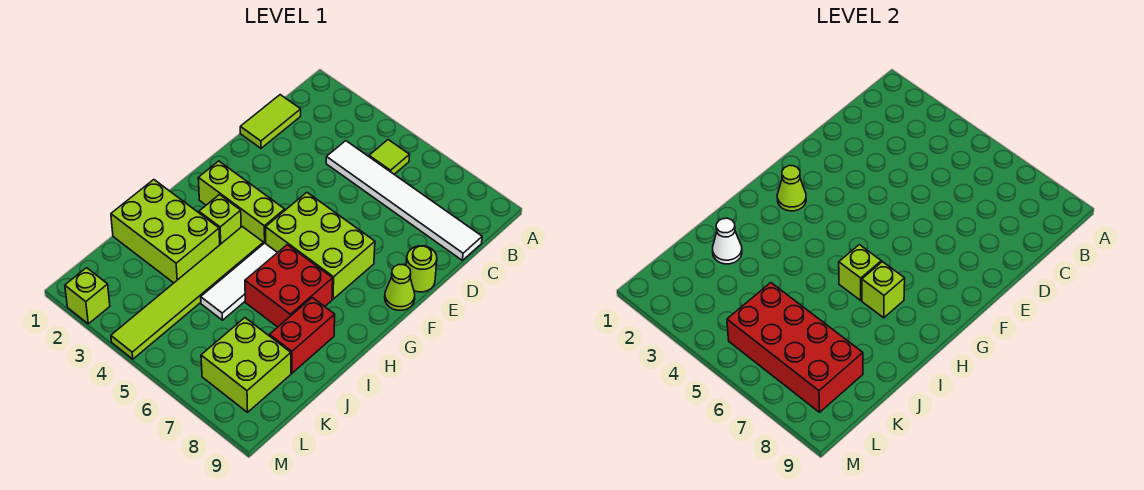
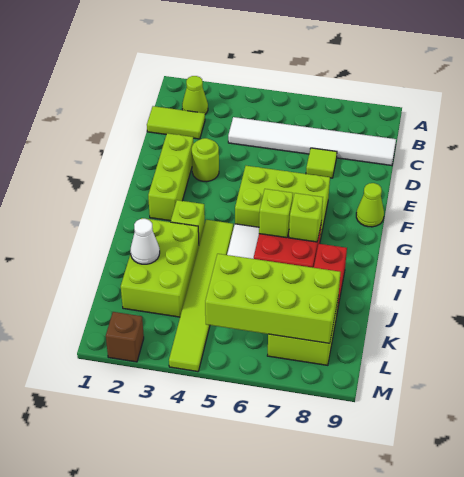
lime tile B5 level 1 -> lime tile D7 level 1
lime tile C1:D1 level 1 -> lime tile C1:C2 level 1
lime round brick E9 level 1 -> lime round brick E3 level 1
lime brick G2:G4 level 1 -> lime brick E2:G2 level 1
lime cone G2 level 2 -> lime cone B2 level 1
lime brick I1:J3 level 1 -> lime brick I2:K3 level 1
red brick K5:L8 level 2 -> lime brick K5:L8 level 2
lime brick M2 level 1 -> brown brick M2 level 1

